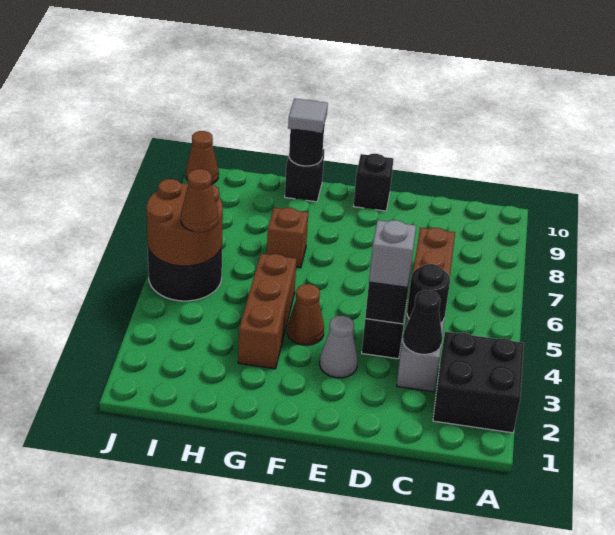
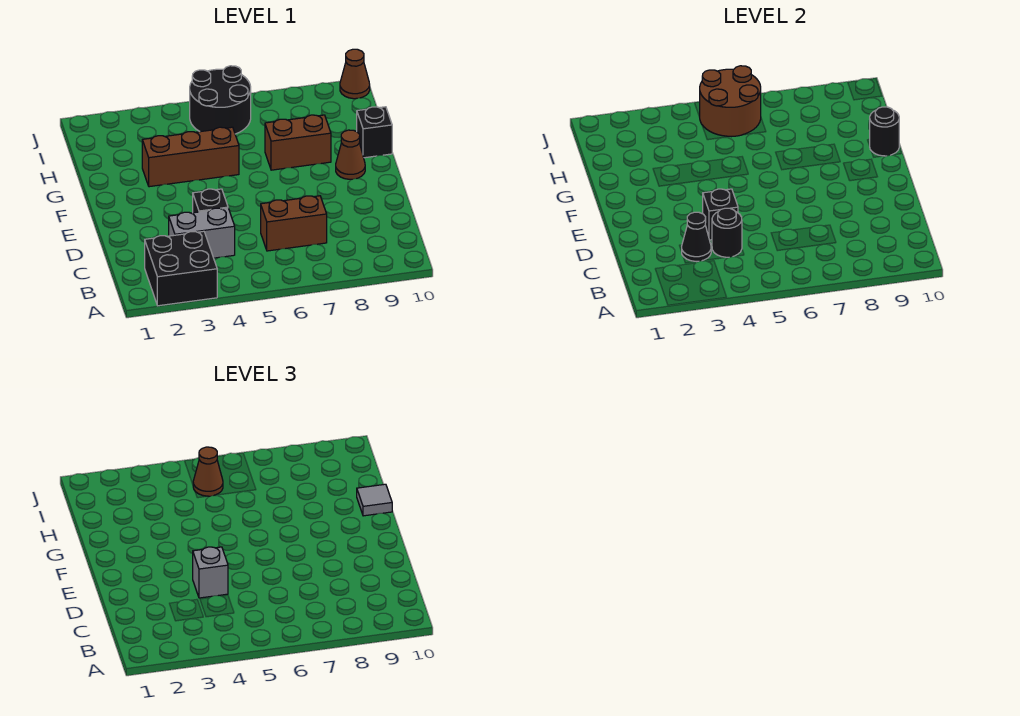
grey cone E3 level 1 -> none
black brick E10 level 1 -> none
brown cone F4 level 1 -> brown cone F9 level 1
brown brick G7 level 1 -> brown brick G7:G8 level 1

